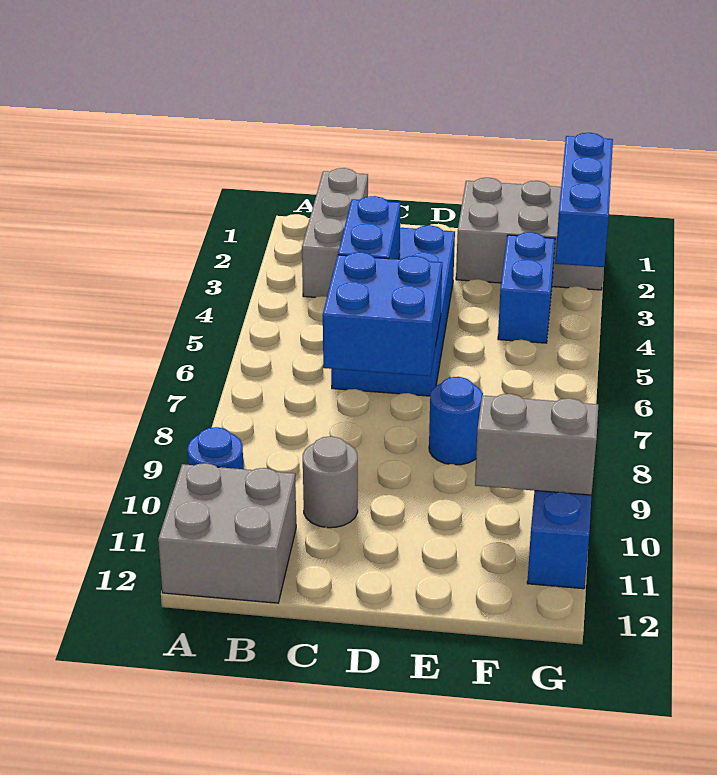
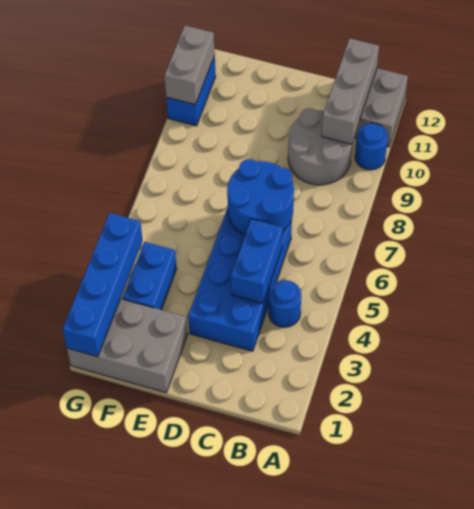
grey brick B1:B3 level 1 -> grey brick B10:B12 level 2
blue brick C6:D7 level 2 -> blue round brick C6:D7 level 2
grey round brick C10 level 1 -> grey round brick B9:C10 level 1
blue round brick E8 level 1 -> blue round brick B4 level 1
grey brick F10:G10 level 2 -> grey brick G10:G11 level 2
blue brick G1:G3 level 2 -> blue brick G1:G4 level 2

